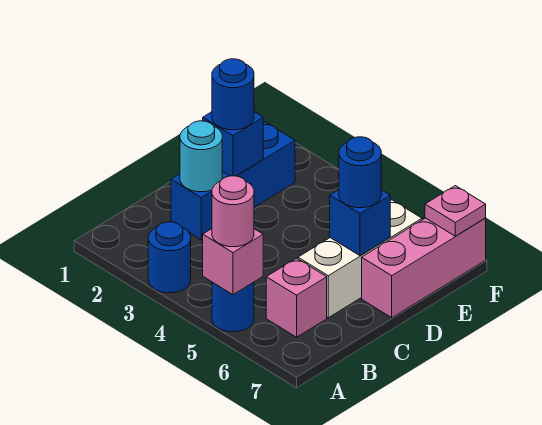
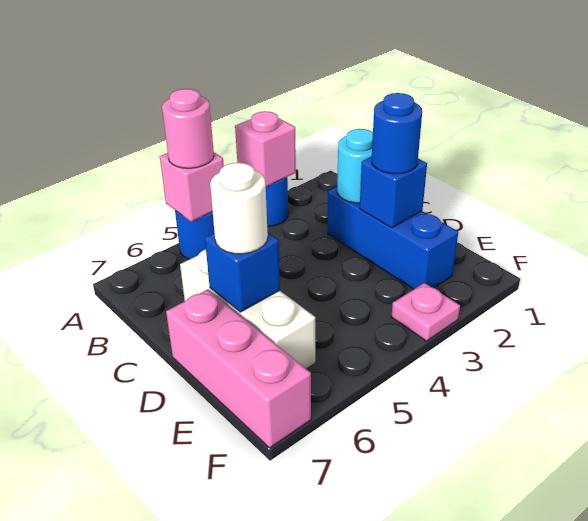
pink brick B6 level 1 -> pink brick A3 level 2
blue round brick D6 level 3 -> white round brick D6 level 3
pink plate F7 level 2 -> pink plate F3 level 1

